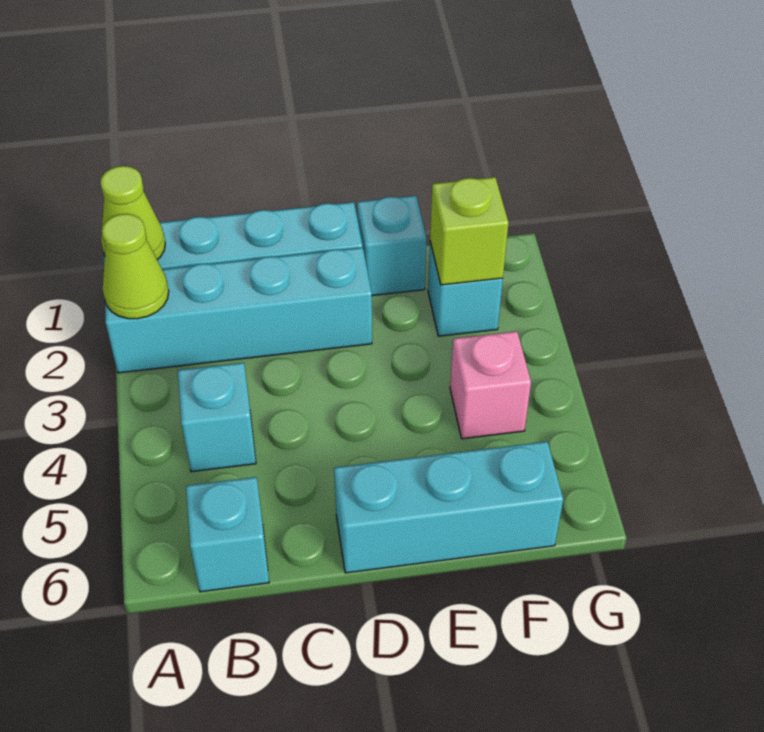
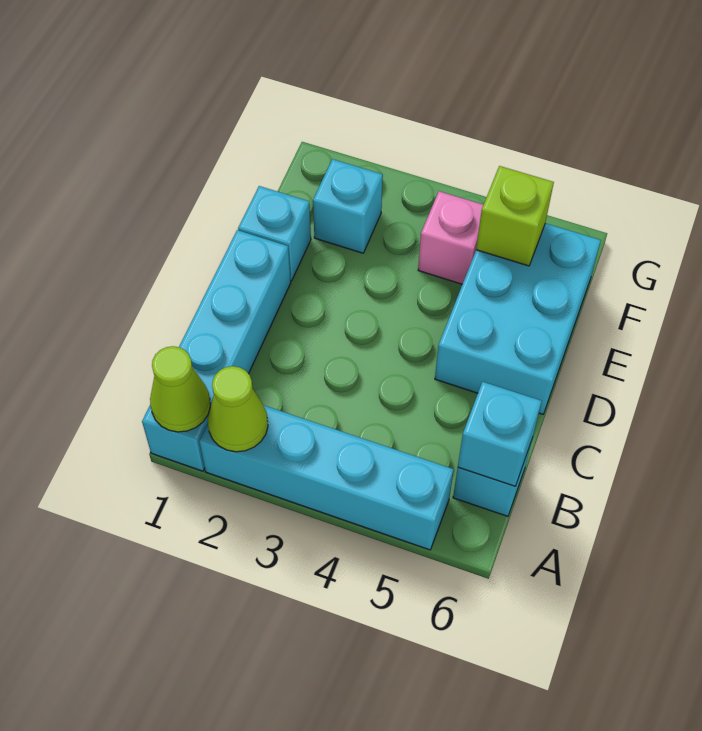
cyan brick A2:D2 level 1 -> cyan brick A2:A5 level 1
cyan brick B4 level 1 -> cyan brick B6 level 2
cyan brick D6:F6 level 1 -> cyan brick D5:F6 level 1
lime brick F2 level 2 -> lime brick F5 level 2

